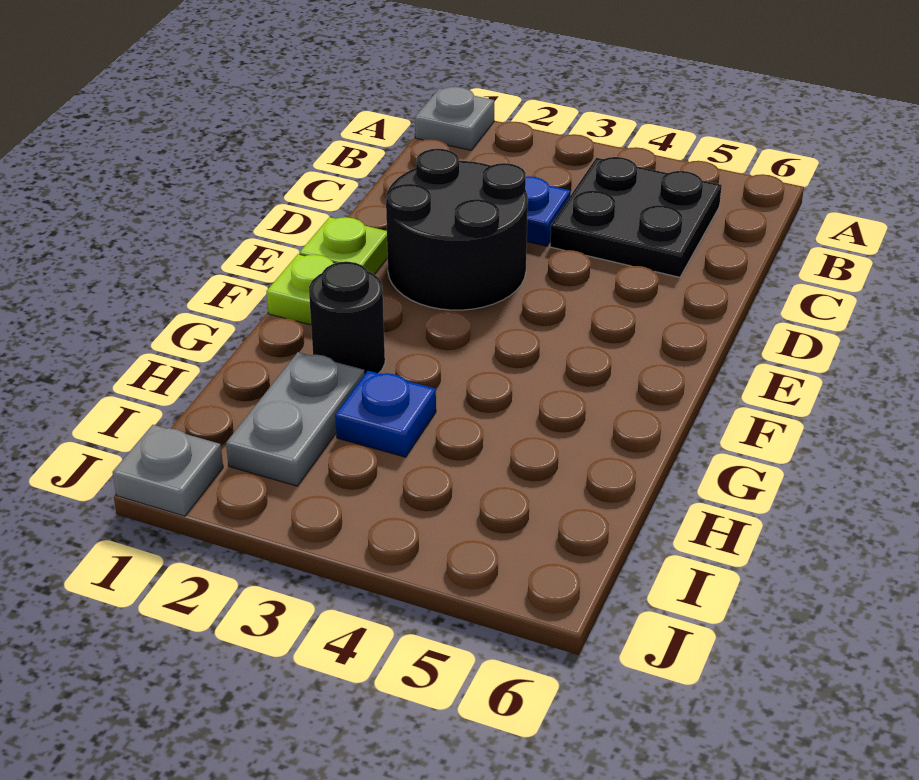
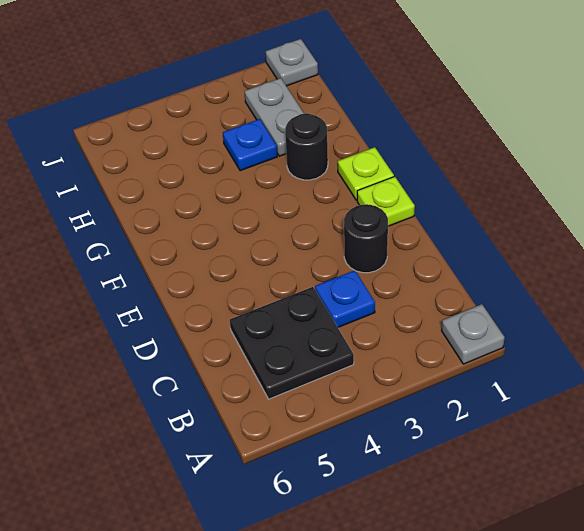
black round brick D2:E3 level 1 -> black round brick D2 level 1

